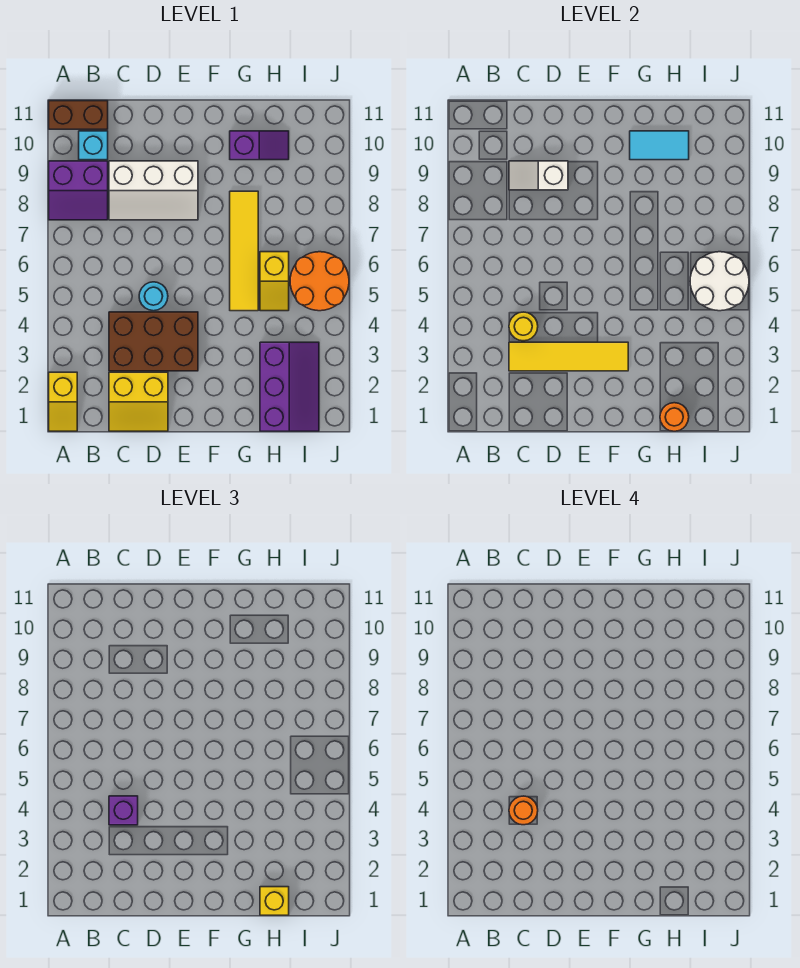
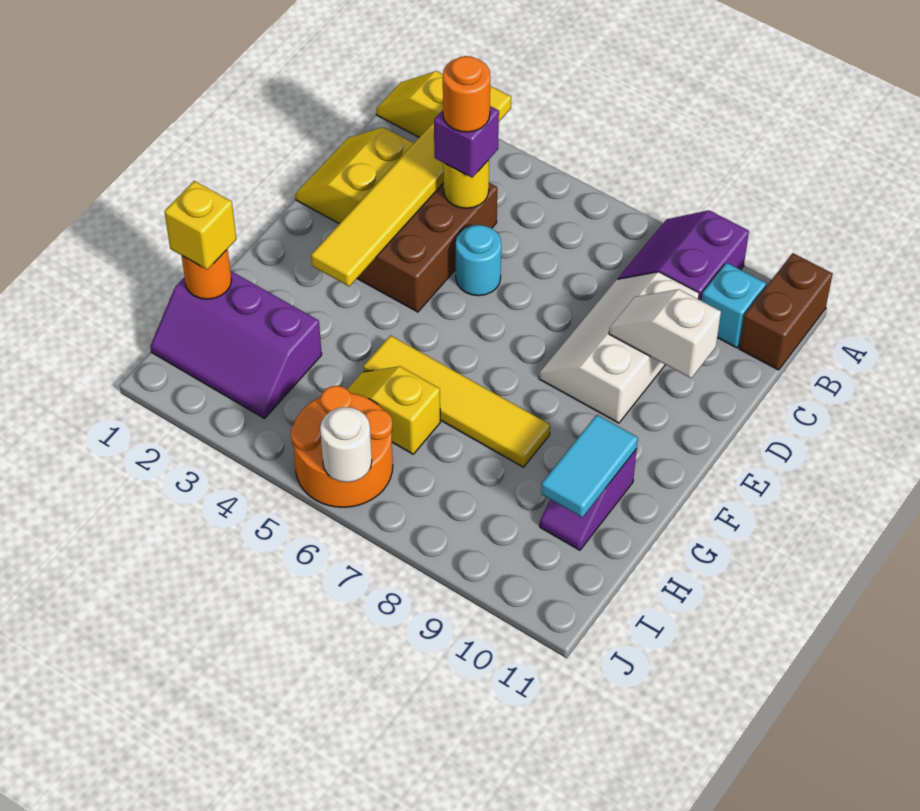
yellow tile C3:F3 level 2 -> yellow tile A3:F3 level 2
white slope C9:D9 level 2 top D -> white slope D9:D10 level 2 top 10
white round brick I5:J6 level 2 -> white round brick J6 level 2

